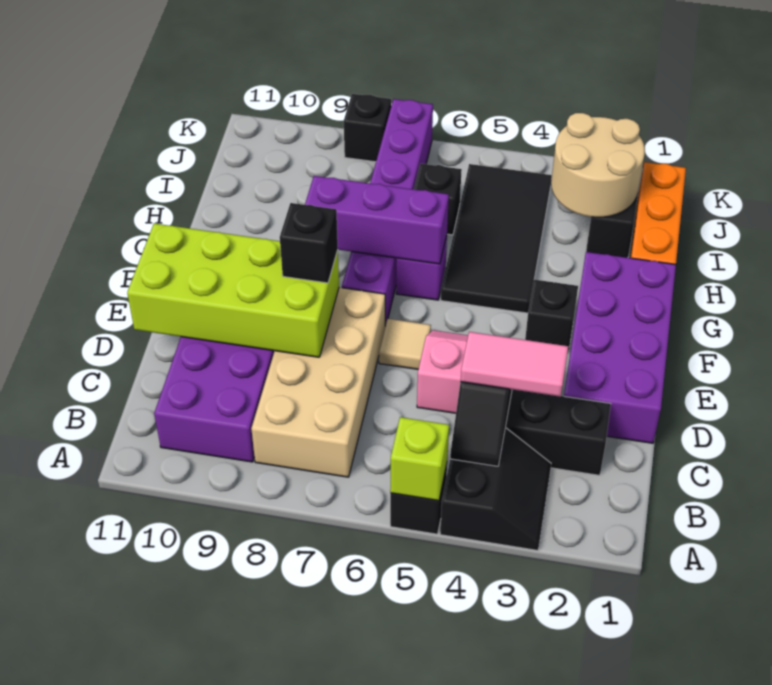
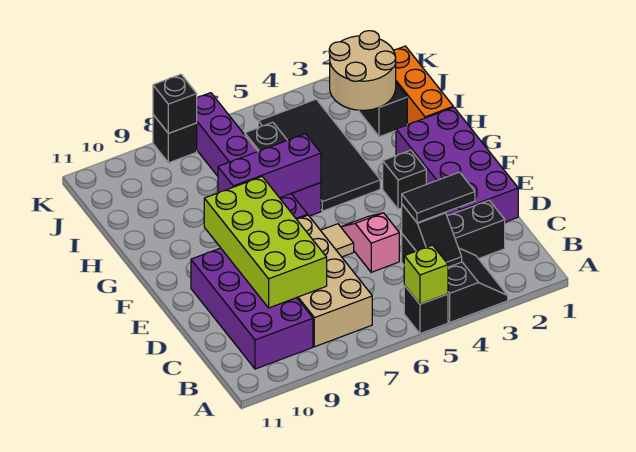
pink tile C3:C4 level 3 -> black tile C3:C4 level 3
lime brick D8:E11 level 2 -> lime brick C8:F9 level 2
black brick E8 level 3 -> black brick K8 level 2

